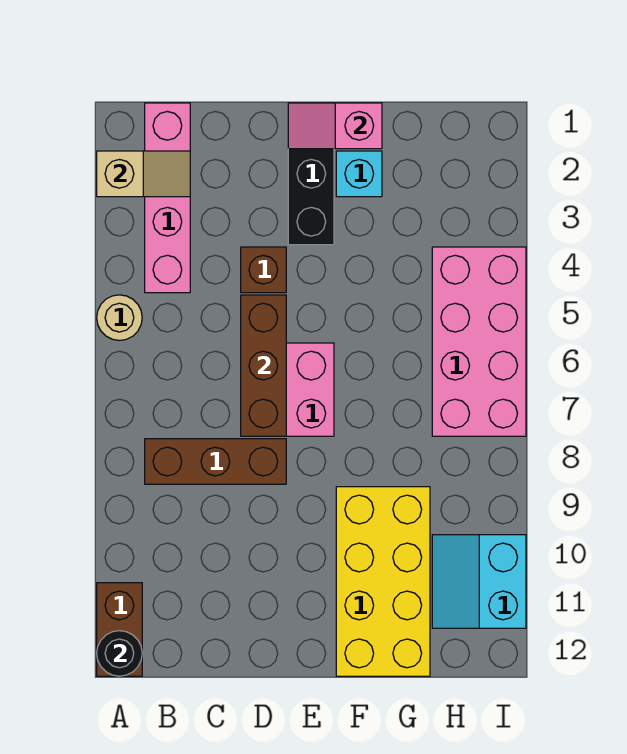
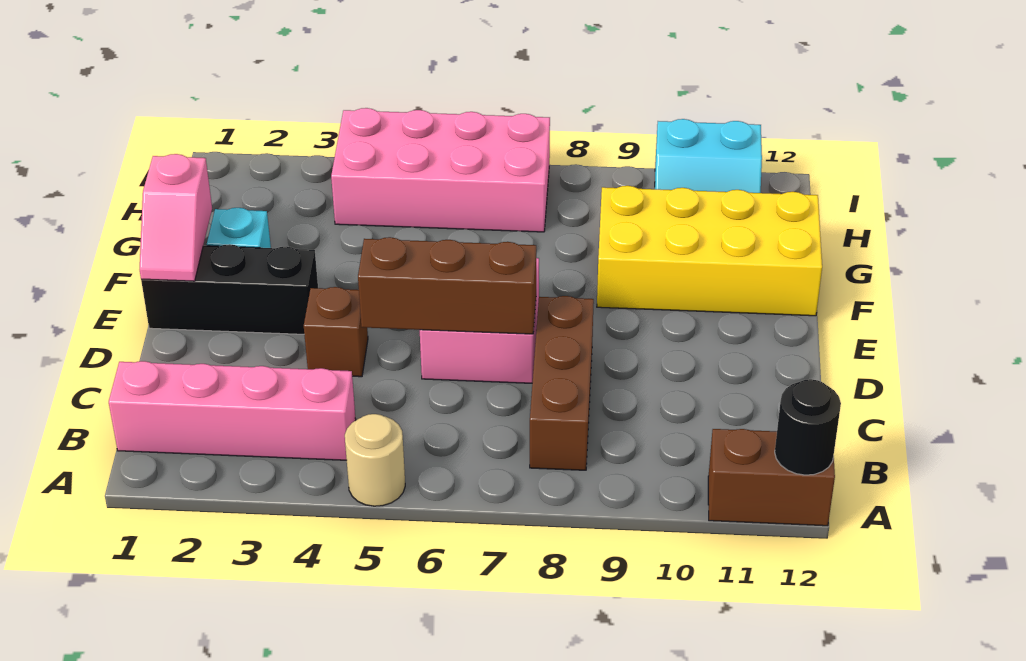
tan slope A2:B2 level 2 top A -> none

